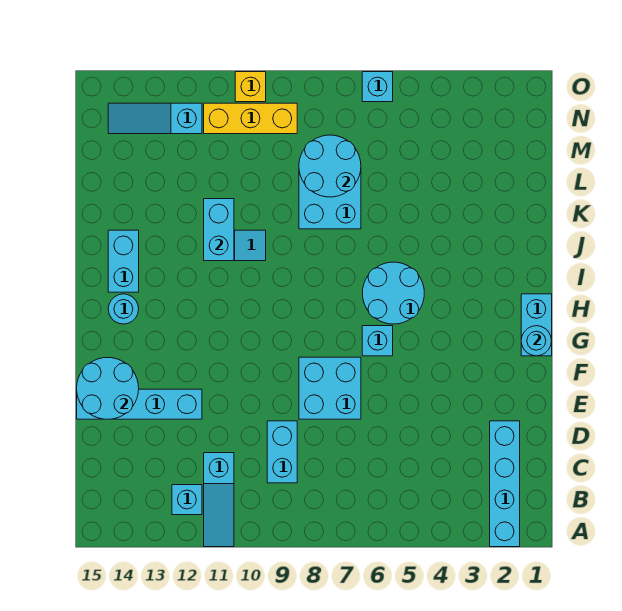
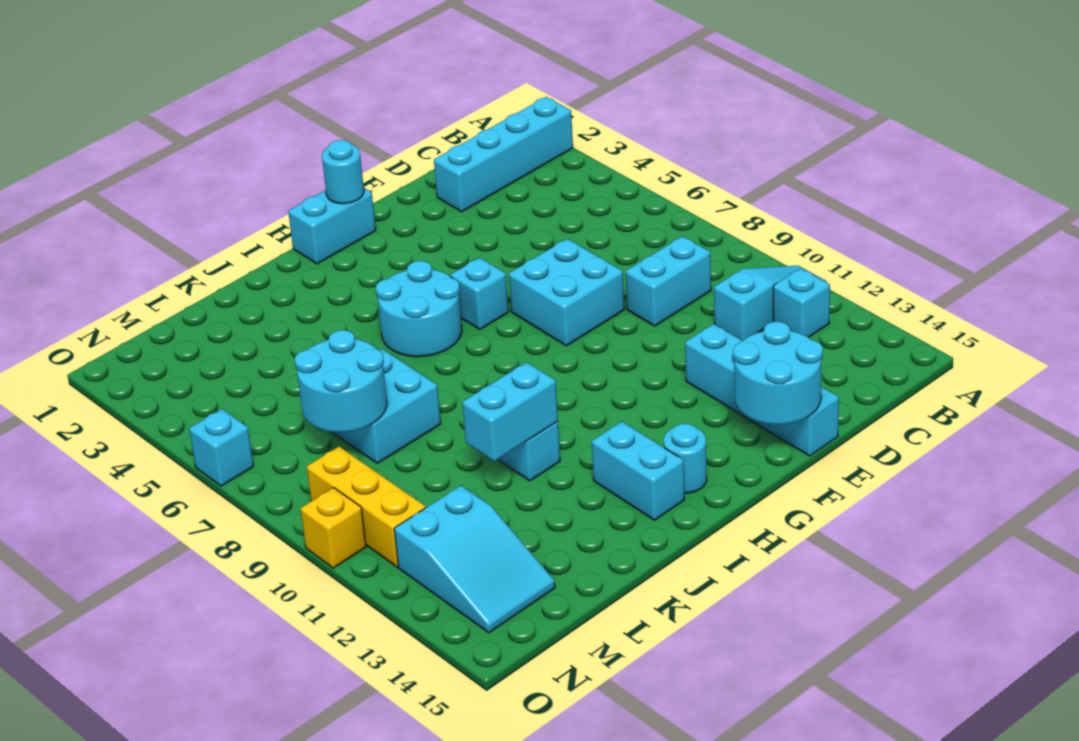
cyan brick I14:J14 level 1 -> cyan brick I13:I14 level 1
cyan slope N12:N14 level 1 top 12 -> cyan slope M12:N14 level 1 top 12

